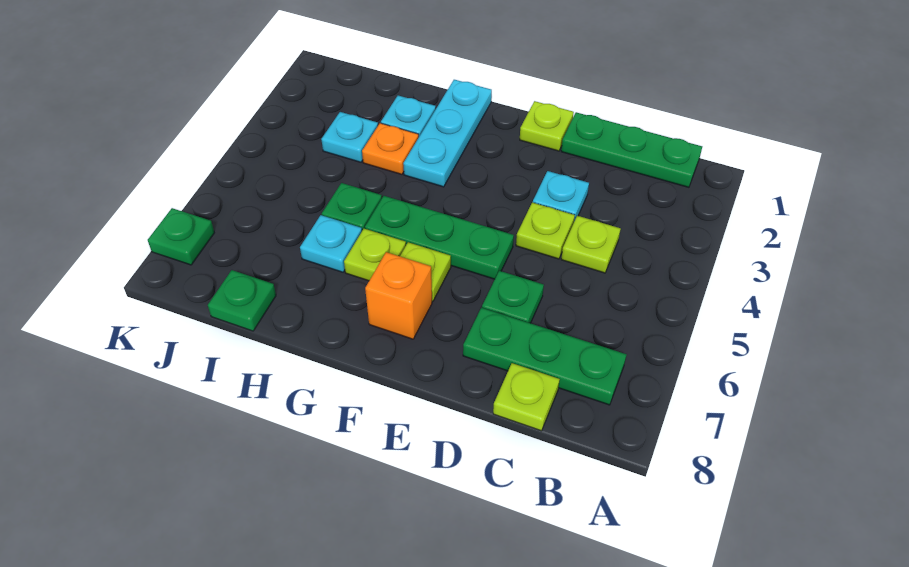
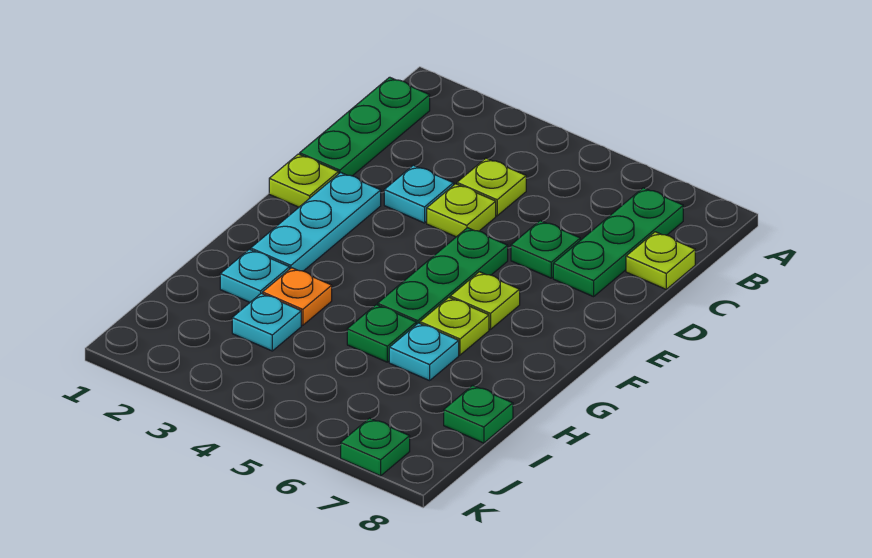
orange brick F7 level 1 -> none
cyan plate G1:G3 level 1 -> cyan plate E2:G2 level 1

